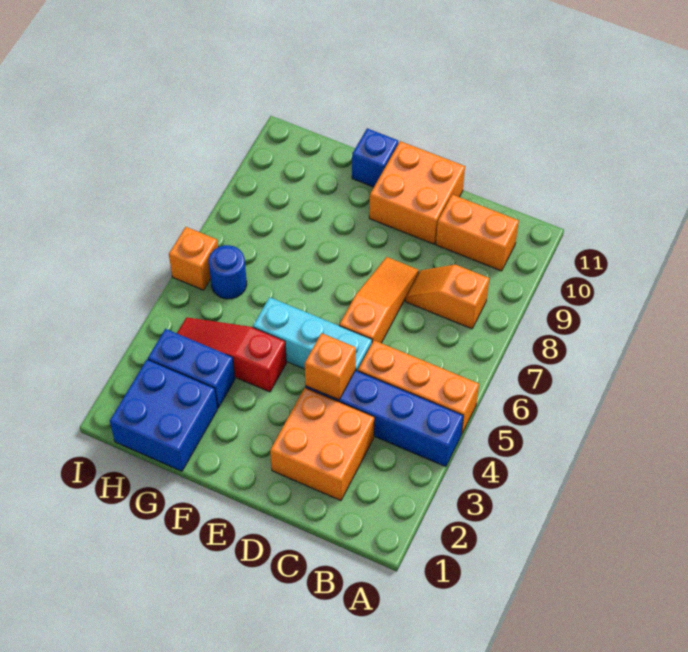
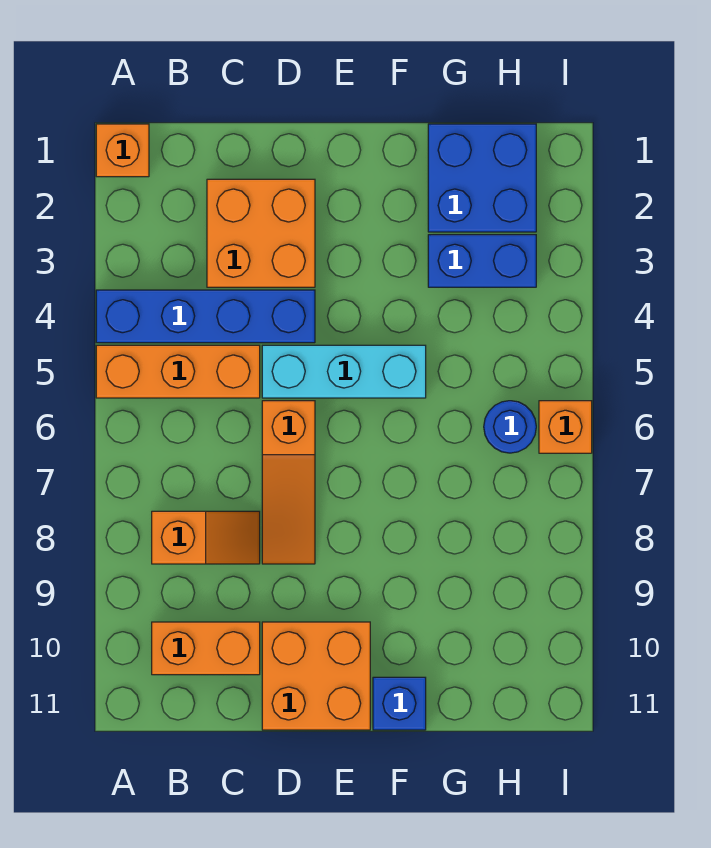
orange brick D4 level 2 -> orange brick A1 level 1
red slope F4:H4 level 1 top F -> none

